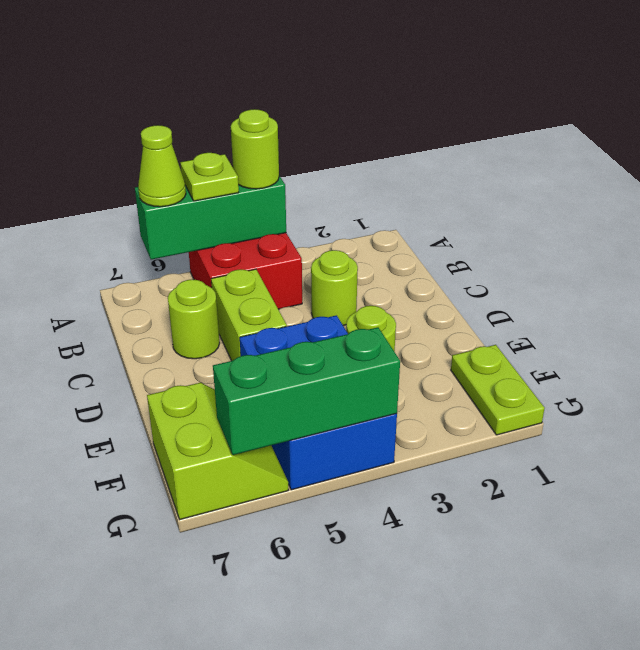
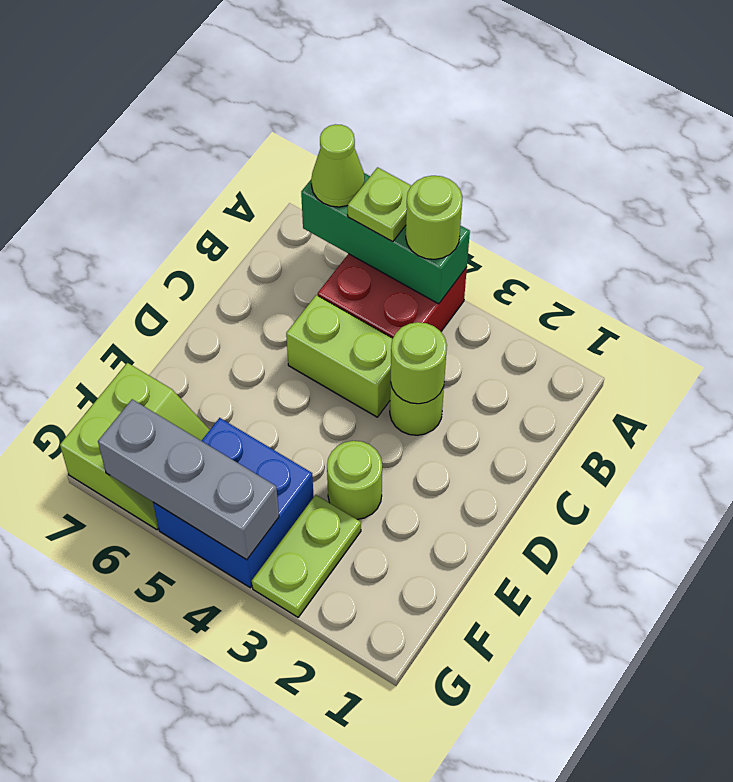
lime brick C5:D5 level 1 -> lime brick C4:C5 level 1
lime round brick C6 level 1 -> lime round brick C3 level 2
blue brick E4:G5 level 1 -> blue brick F4:G5 level 1
lime plate F1:G1 level 1 -> lime plate F3:G3 level 1
green brick G4:G6 level 2 -> grey brick G4:G6 level 2

